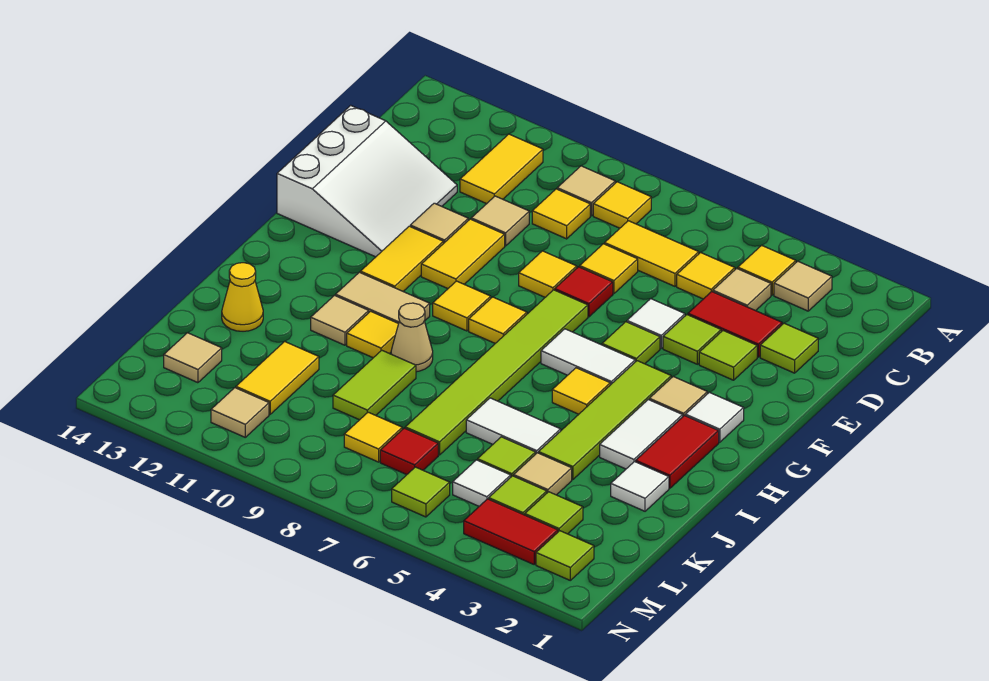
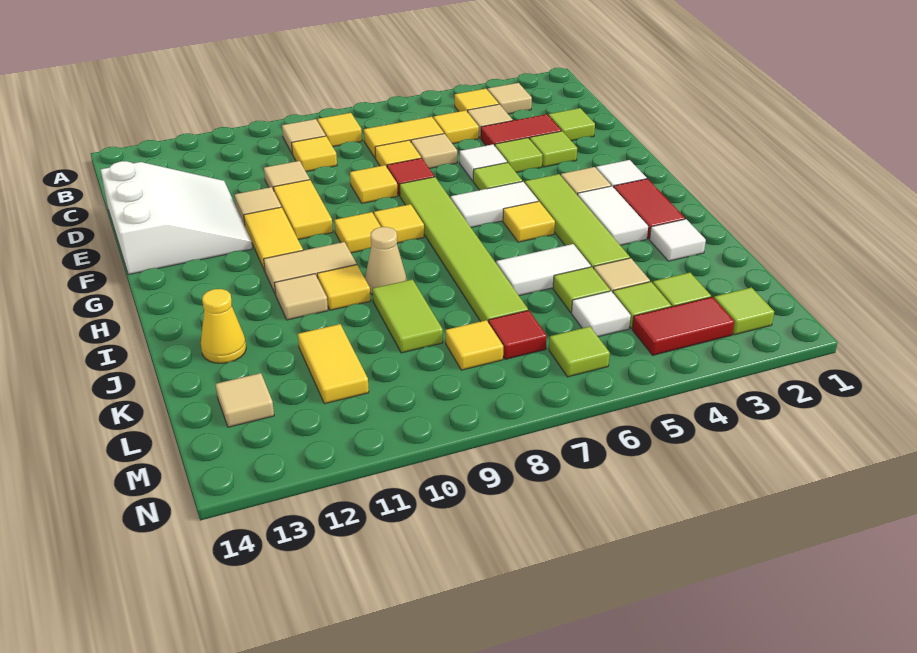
yellow tile B11:C11 level 1 -> none
tan tile M11 level 1 -> tan tile D6 level 1

